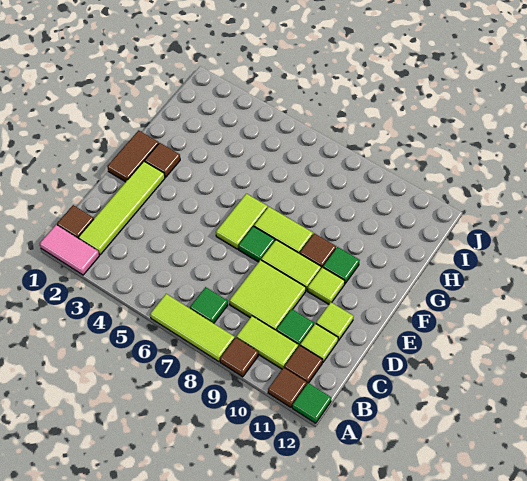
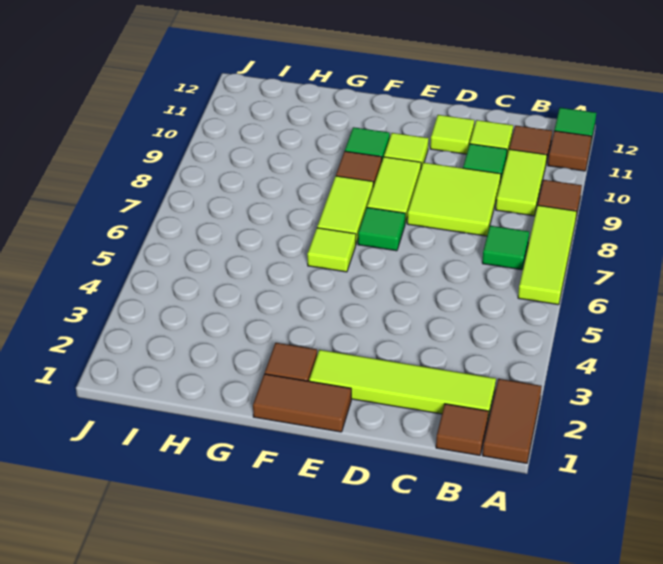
pink tile A1:A2 level 1 -> brown tile A1:A2 level 1
lime tile E6:F6 level 1 -> lime tile F6 level 1

